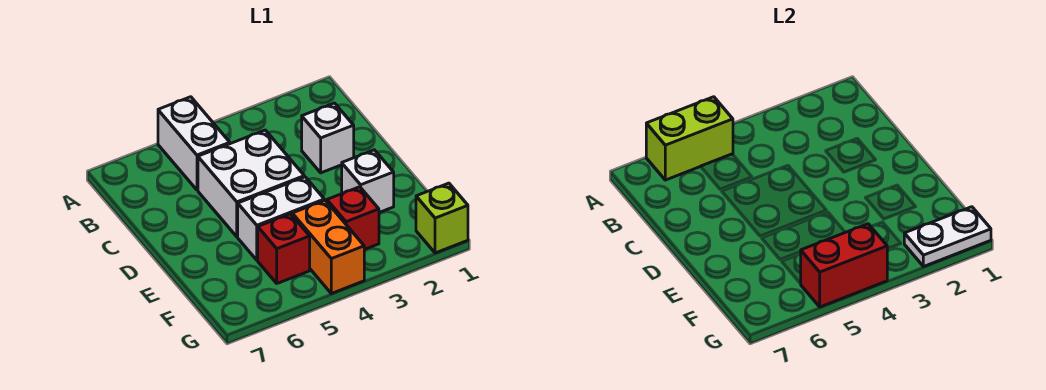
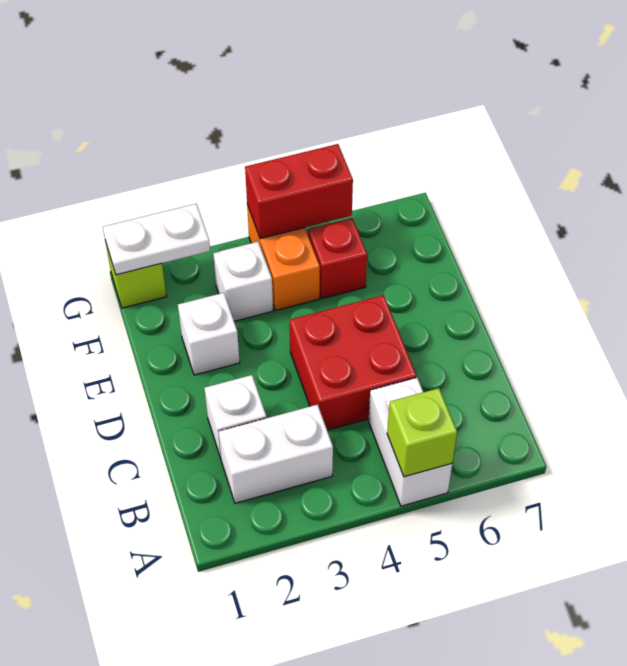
lime brick A5:A6 level 2 -> lime brick A5 level 2
white brick C4:D5 level 1 -> red brick C4:D5 level 1
white brick E4:E5 level 1 -> white brick B2:B3 level 1
red brick F3 level 1 -> white brick F3 level 1

